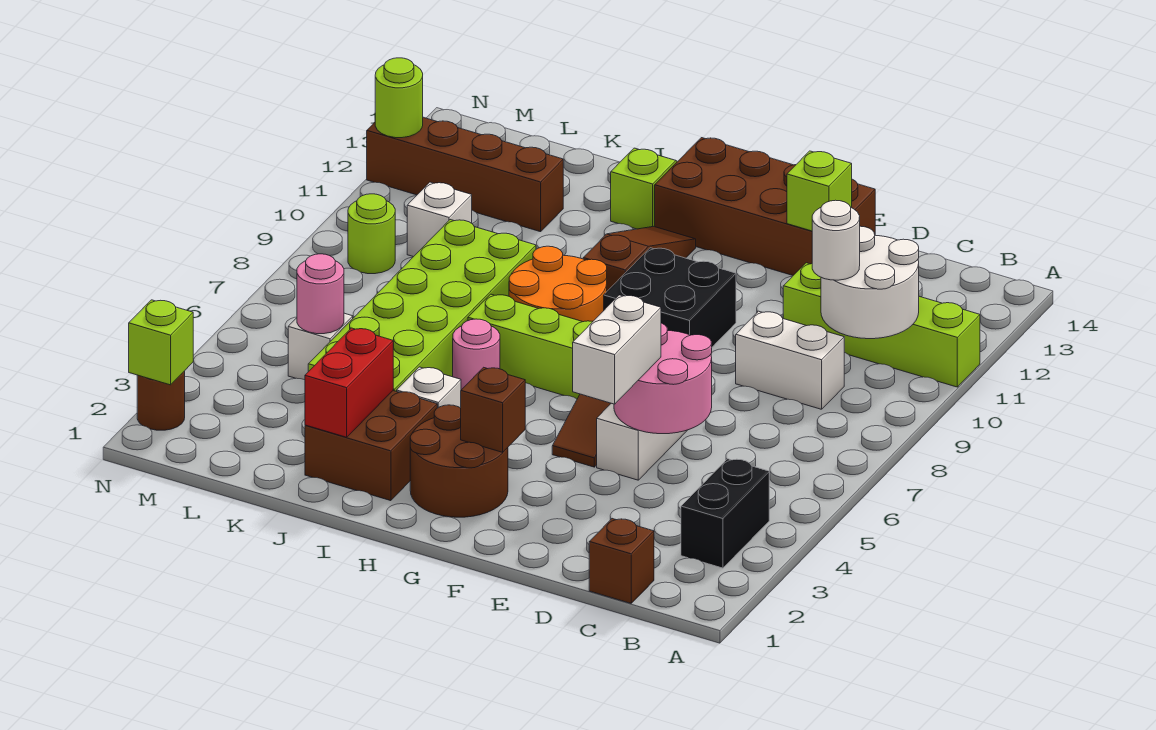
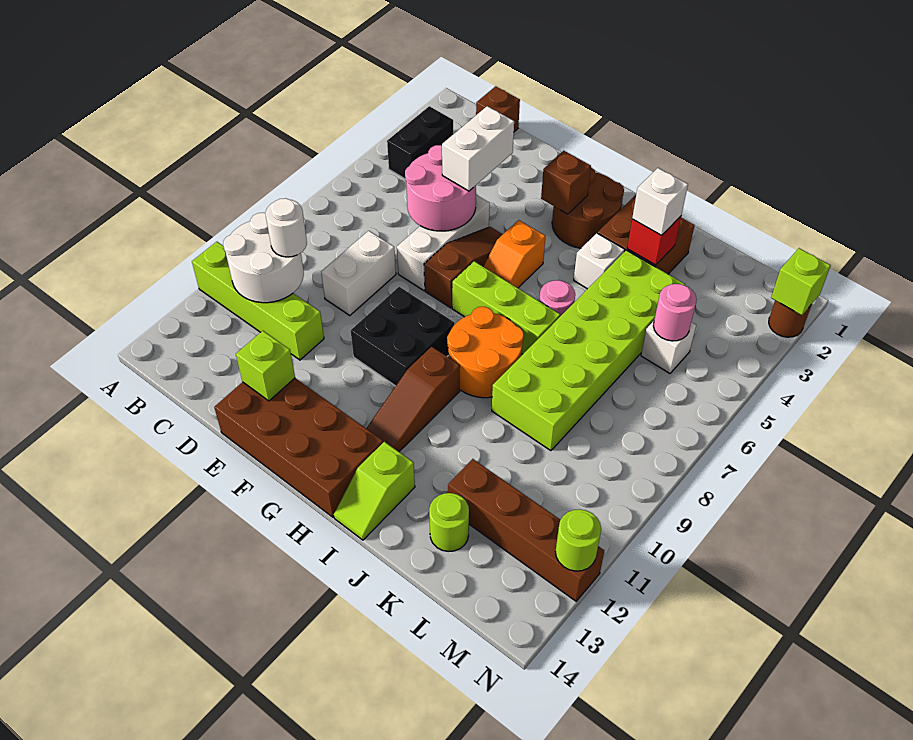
white brick C9:D9 level 1 -> white brick D8:D9 level 1
none -> orange slope G5:G6 level 1 top 5
red brick J2:J3 level 2 -> red brick J3 level 2
white brick L10 level 1 -> white brick J3 level 3
lime round brick M9 level 1 -> lime round brick K13 level 1

